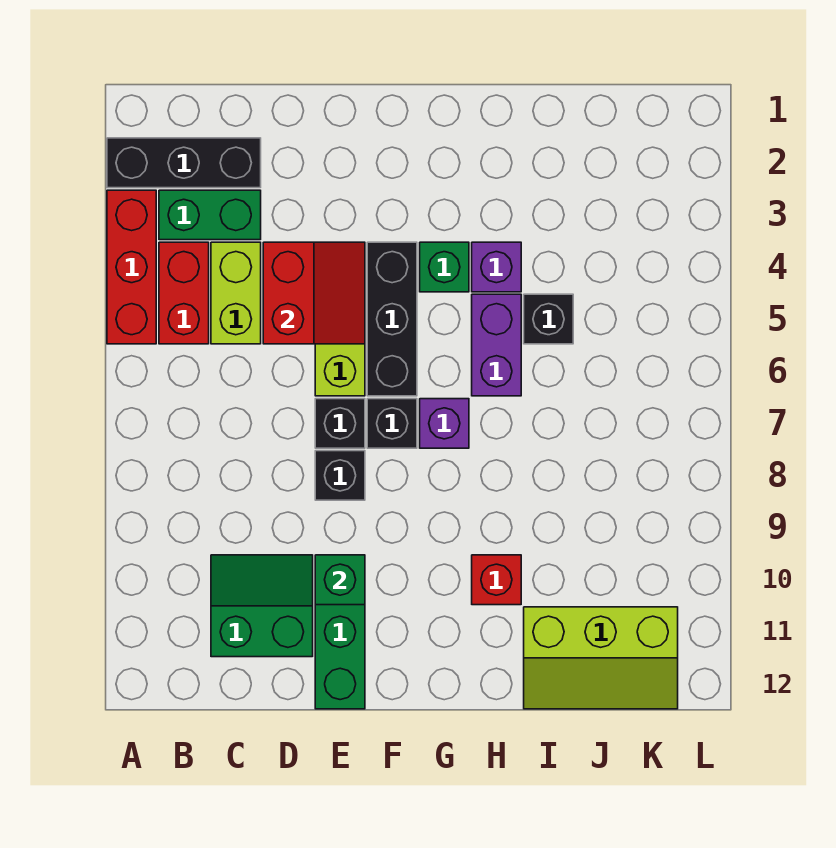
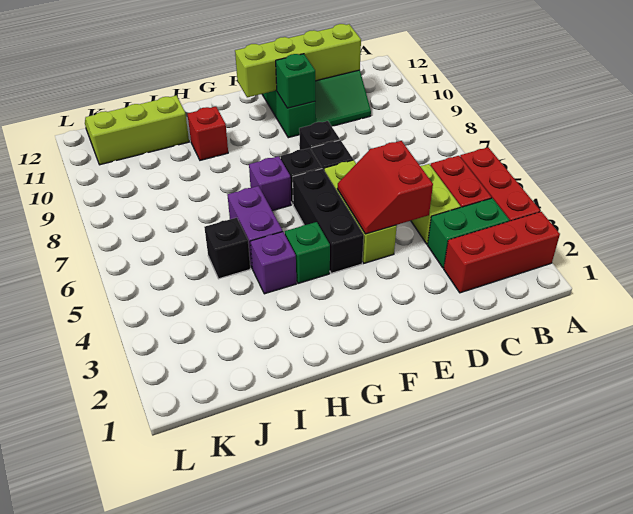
black brick A2:C2 level 1 -> red brick A2:C2 level 1
none -> lime brick C11:F11 level 2

